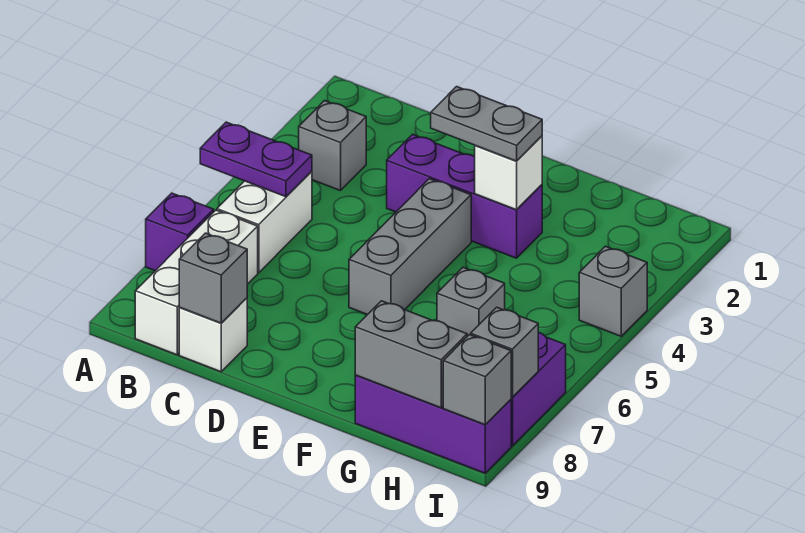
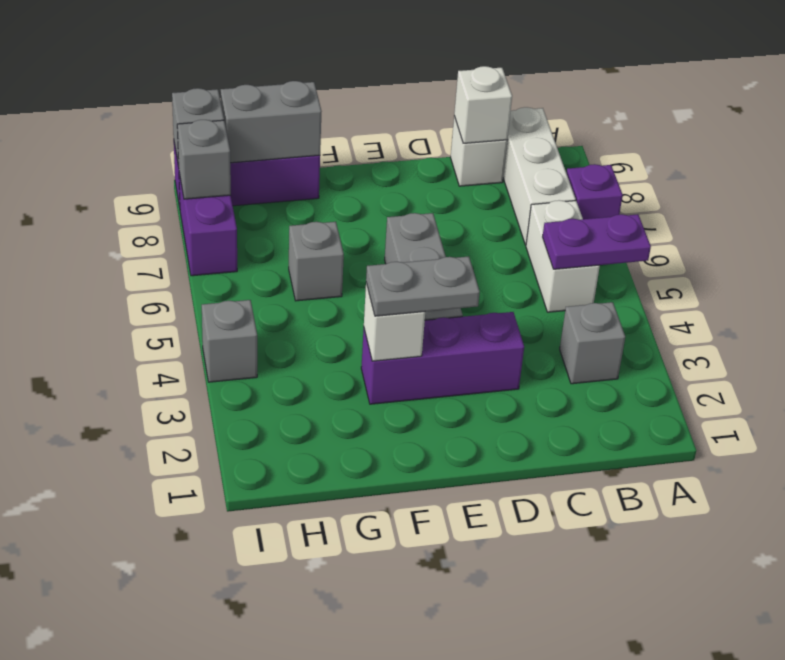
grey brick C9 level 2 -> white brick C9 level 2

